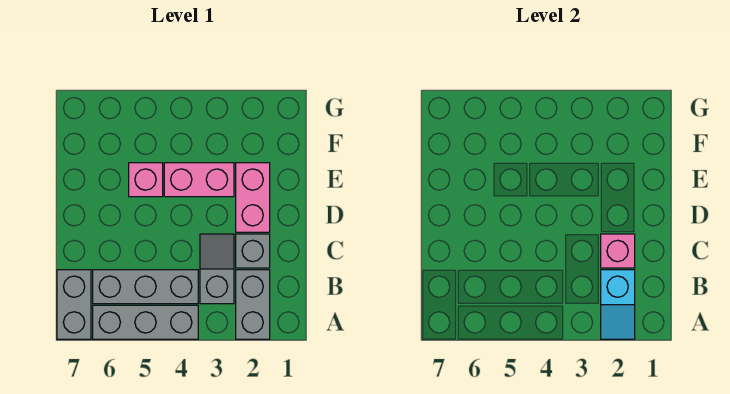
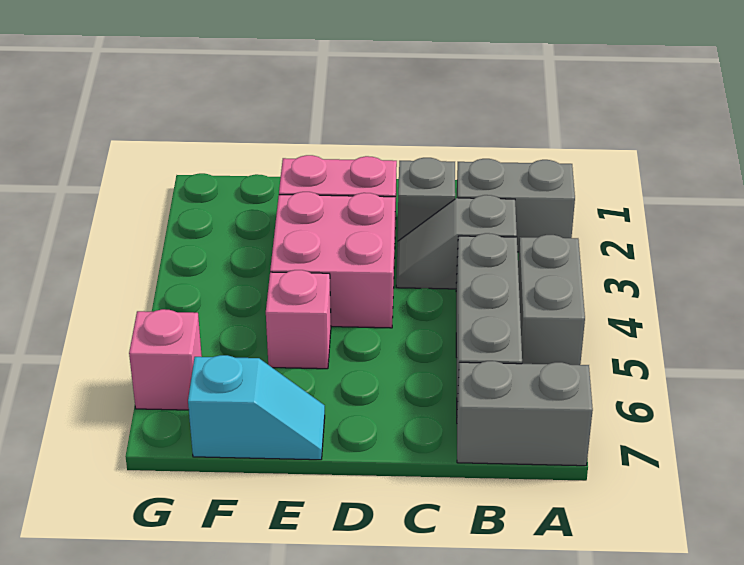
cyan slope A2:B2 level 2 top B -> cyan slope E7:F7 level 1 top F
grey brick A4:A6 level 1 -> grey brick A4:A5 level 1
pink brick C2 level 2 -> pink brick G6 level 1
pink brick E3:E4 level 1 -> pink brick D3:E4 level 1

